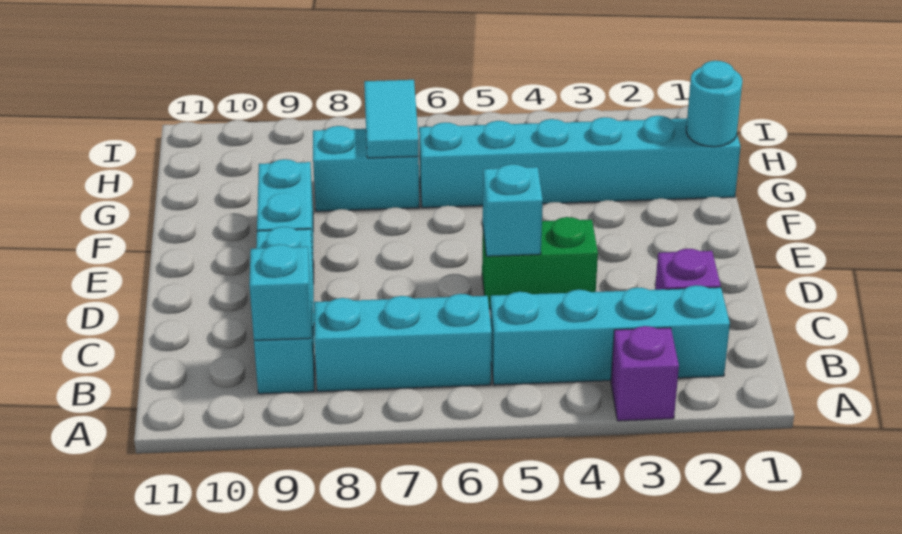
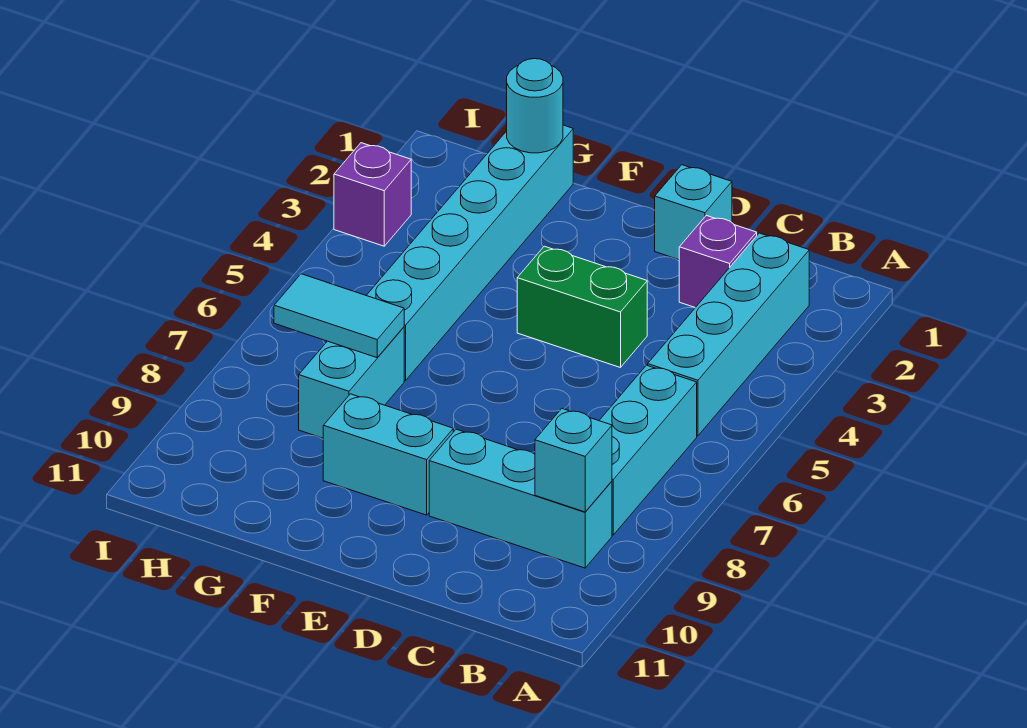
purple brick A3 level 1 -> purple brick I3 level 1
green brick D4:D5 level 1 -> green brick D4:E4 level 1
cyan brick D5 level 2 -> cyan brick D1 level 1

